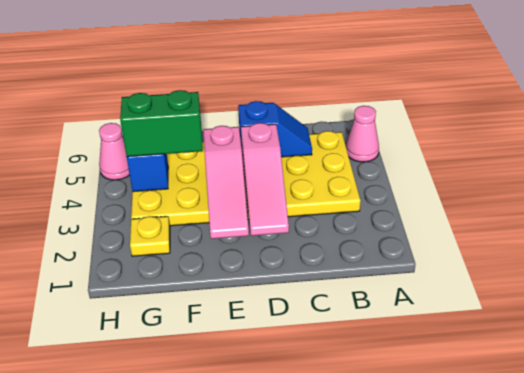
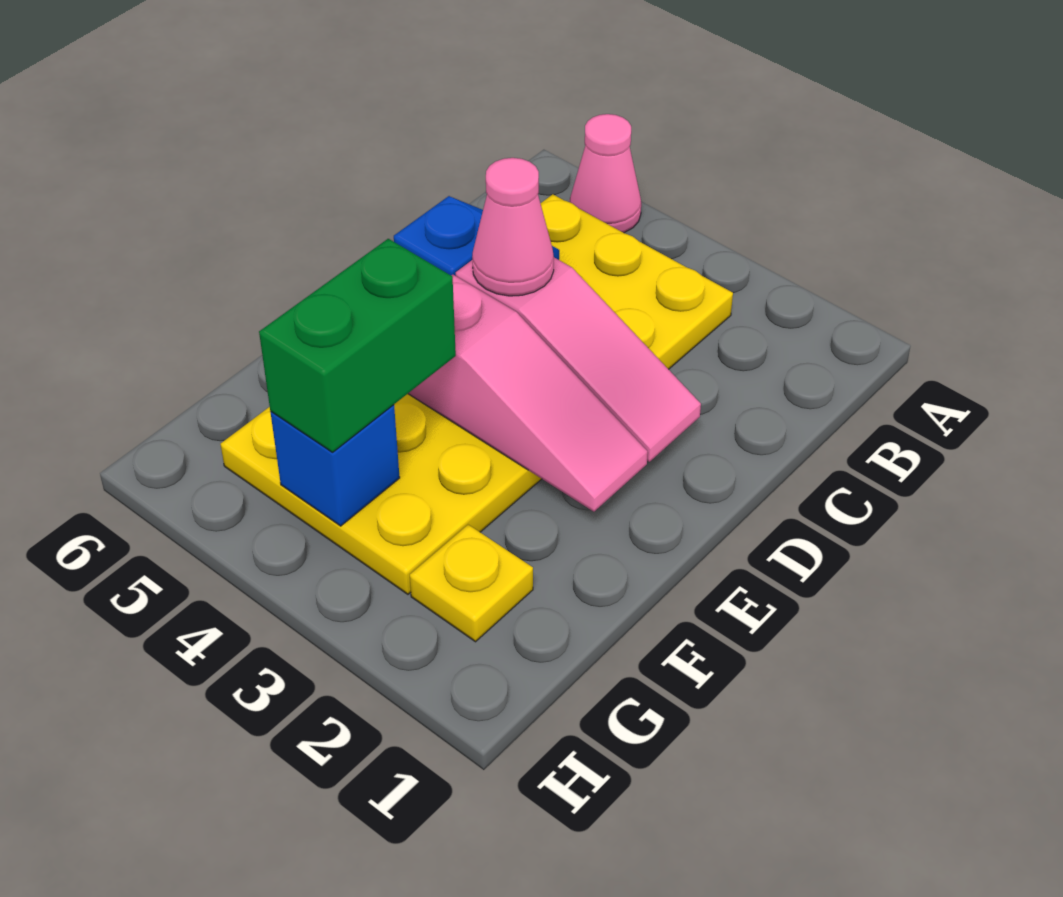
pink cone H5 level 1 -> pink cone D4 level 3

